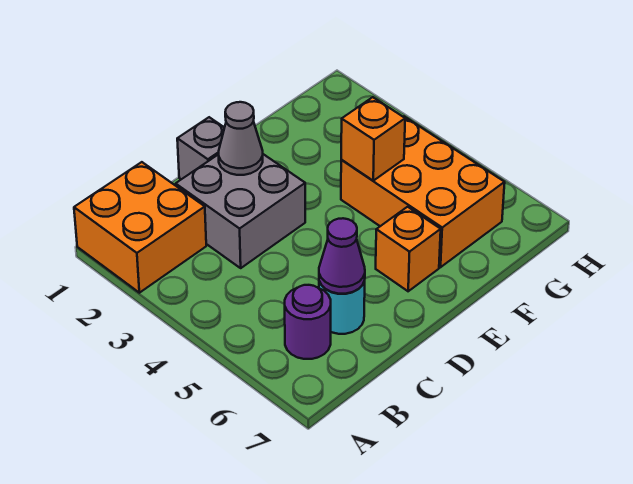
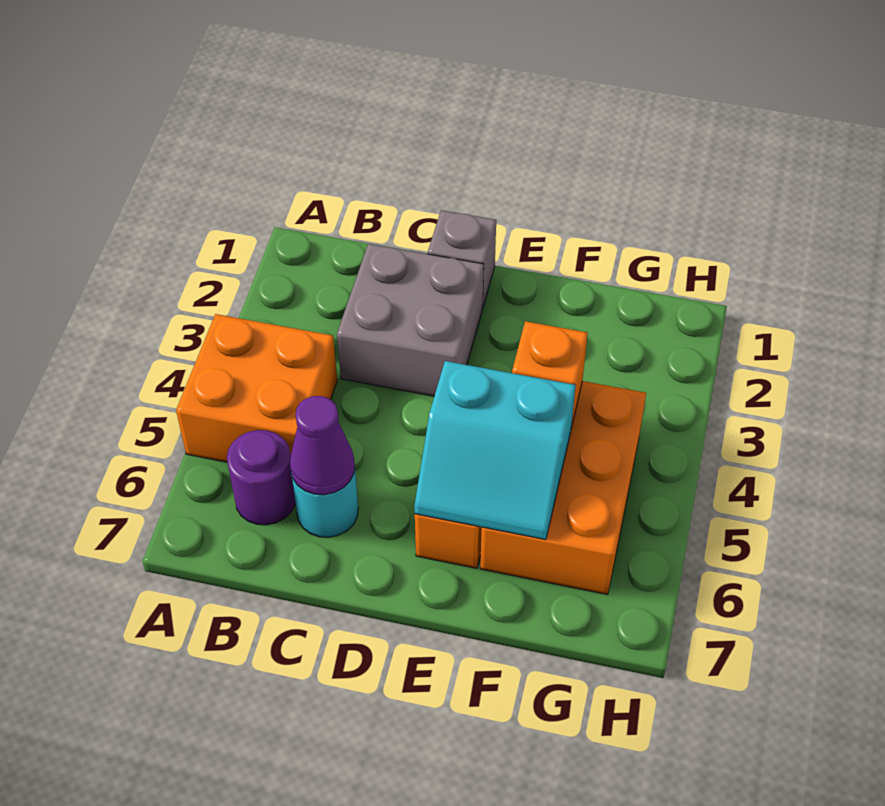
orange brick A1:B2 level 1 -> orange brick A4:B5 level 1
grey cone D2 level 2 -> none
none -> cyan slope E5:F6 level 2 top 5

